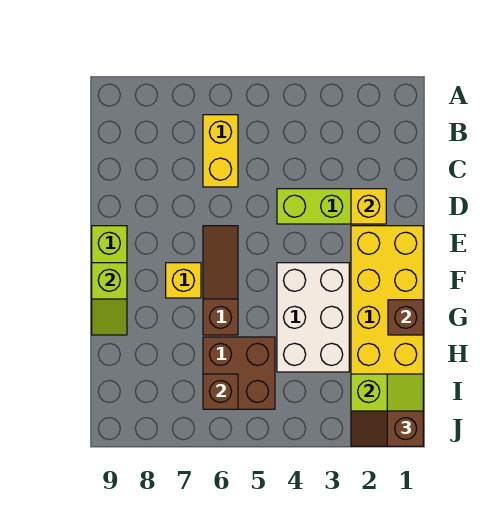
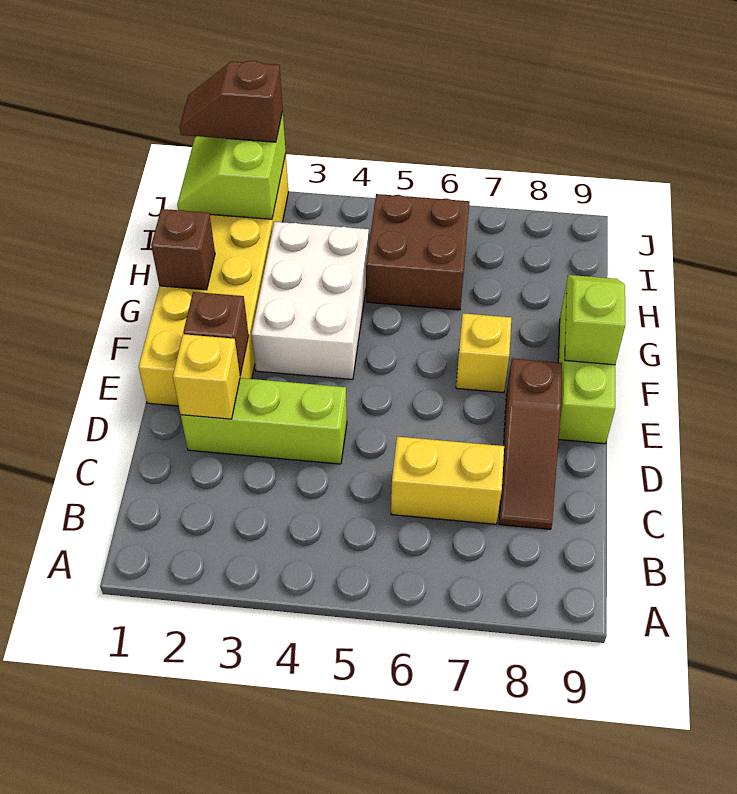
yellow brick B6:C6 level 1 -> yellow brick C6:C7 level 1
brown slope E6:G6 level 1 top G -> brown slope C8:E8 level 1 top E
brown brick I6 level 2 -> brown brick E2 level 2
brown slope J1:J2 level 3 top 1 -> brown slope J1:J2 level 3 top 2

